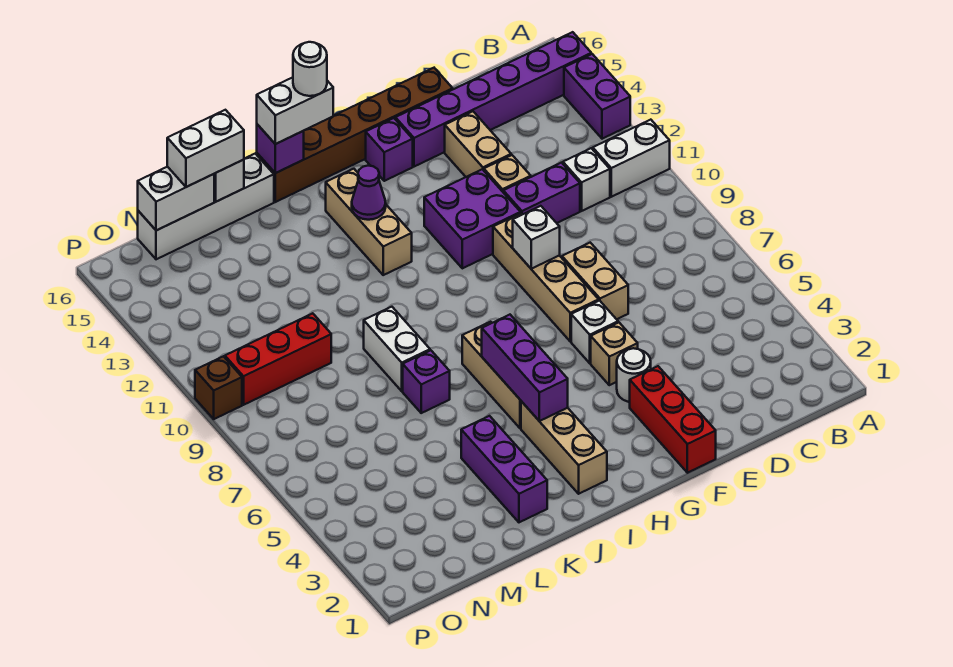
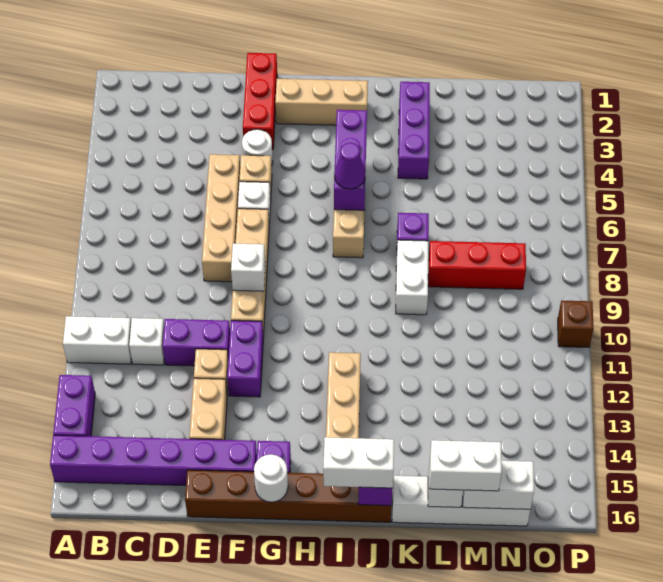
tan brick E7:E8 level 1 -> tan brick E5:E8 level 1
purple brick F11:G12 level 1 -> purple brick F11:F12 level 1
tan brick I2:I4 level 1 -> tan brick G2:I2 level 1
purple cone I13 level 2 -> purple cone I6 level 3
white round brick I16 level 4 -> white round brick G16 level 2
red brick M10:O10 level 1 -> red brick L8:N8 level 1

